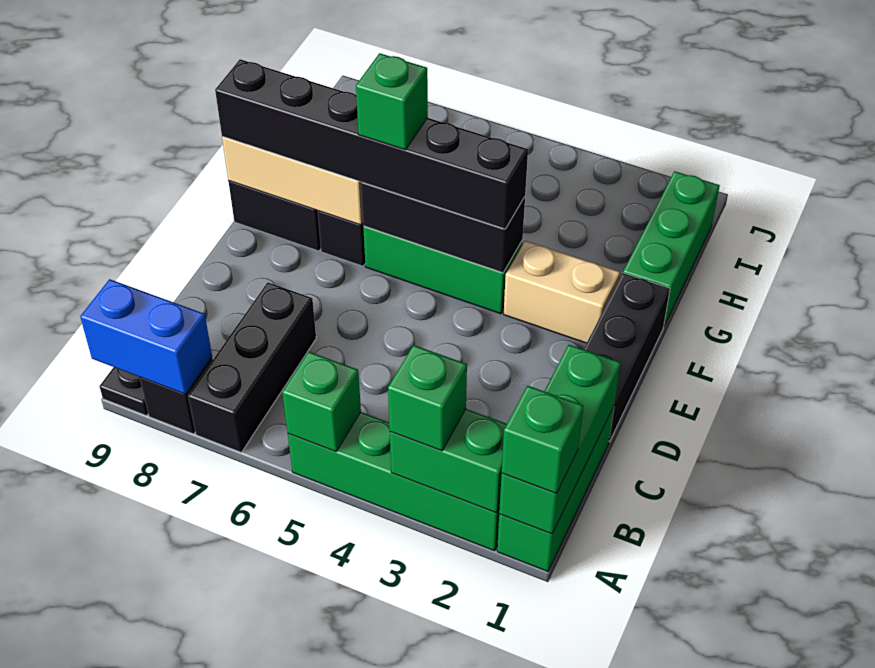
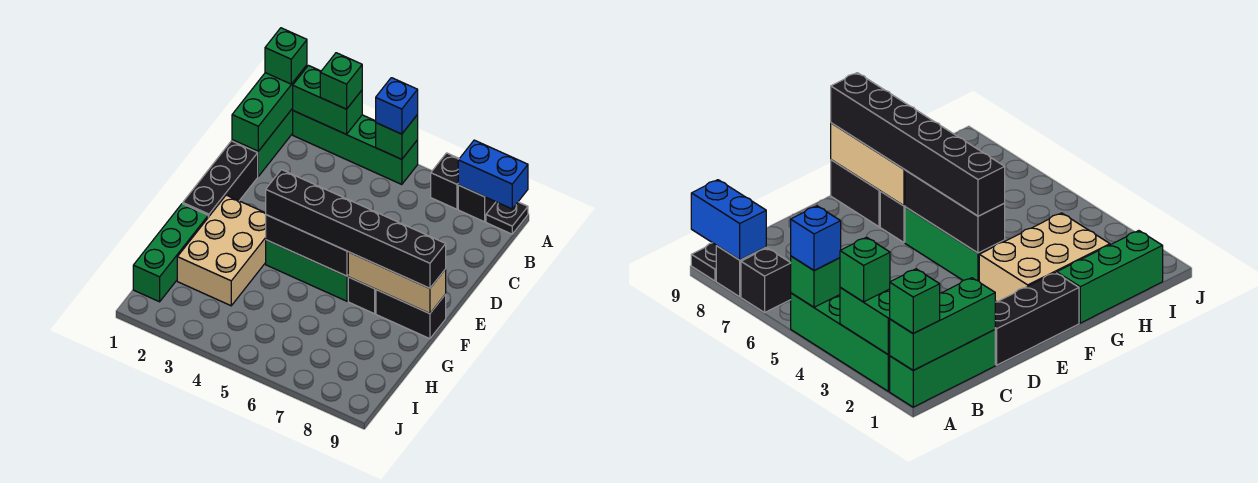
none -> blue brick A5 level 3
black brick A7:C7 level 1 -> black brick A7 level 1
tan brick F2:F3 level 1 -> tan brick F2:H3 level 1
green brick F6 level 4 -> none

